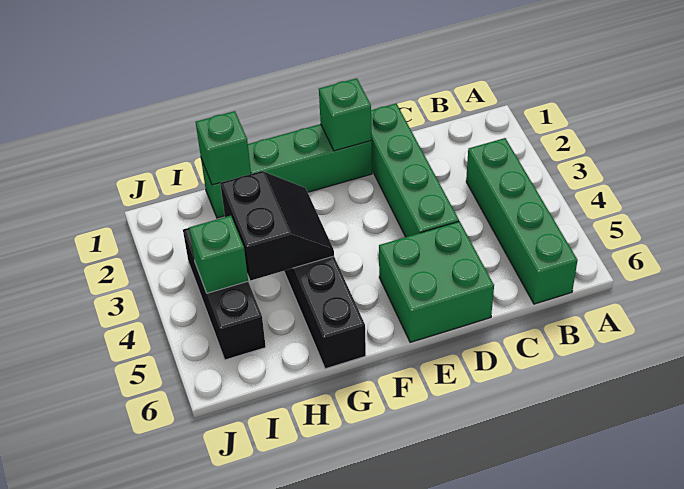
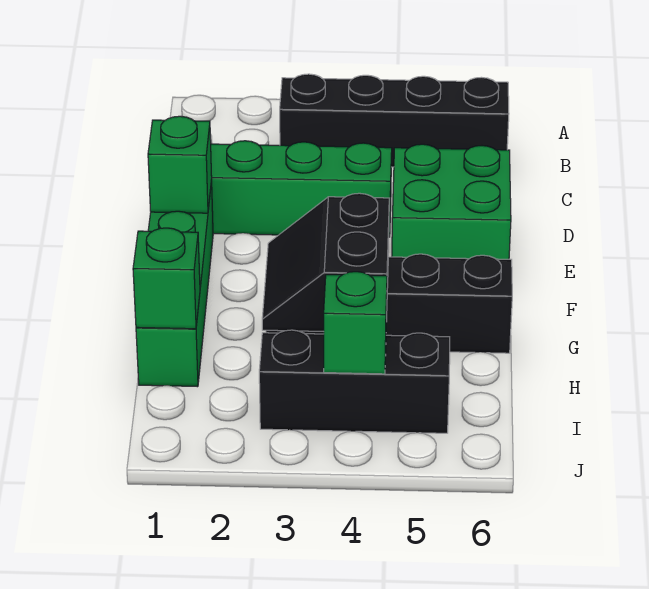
green brick B3:B6 level 1 -> black brick B3:B6 level 1
black slope G3:H4 level 2 top H -> black slope G3:H4 level 2 top 4

